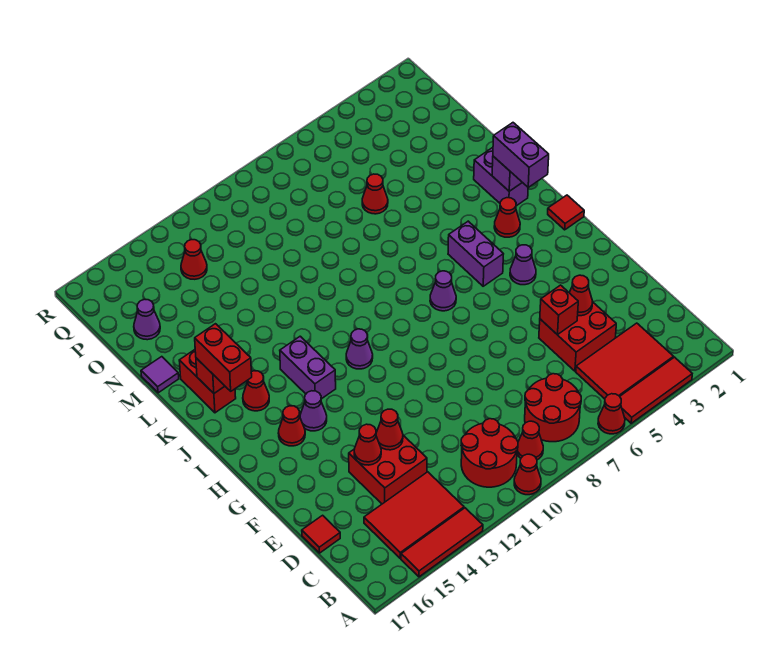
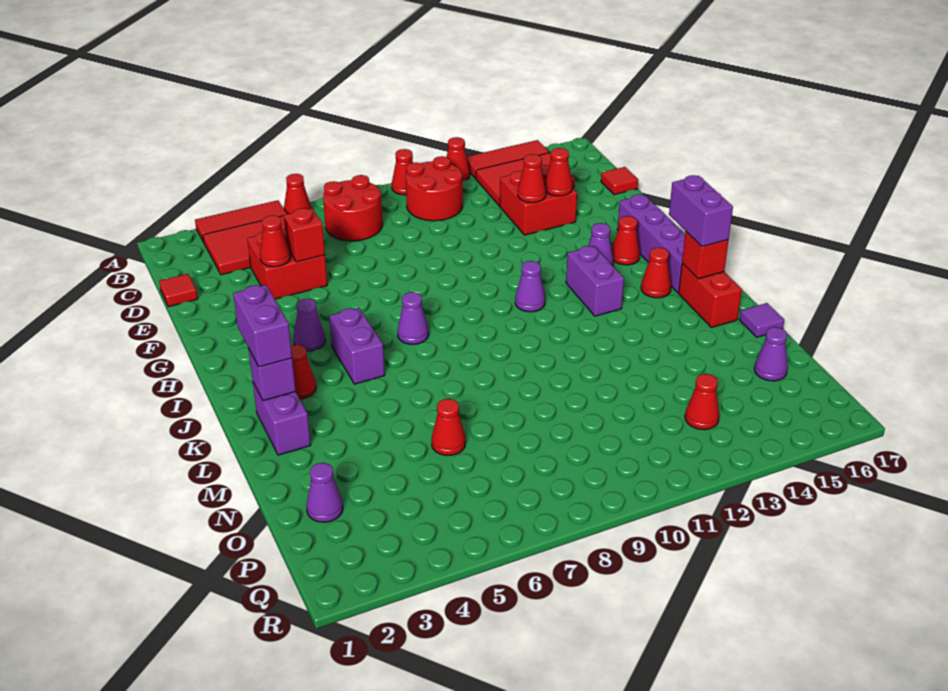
red cone B9 level 1 -> red cone A12 level 1
none -> purple brick G16:J16 level 1
red tile I1 level 1 -> red tile D1 level 1
red brick J16:K16 level 3 -> purple brick J16:K16 level 3
none -> purple cone O2 level 1

